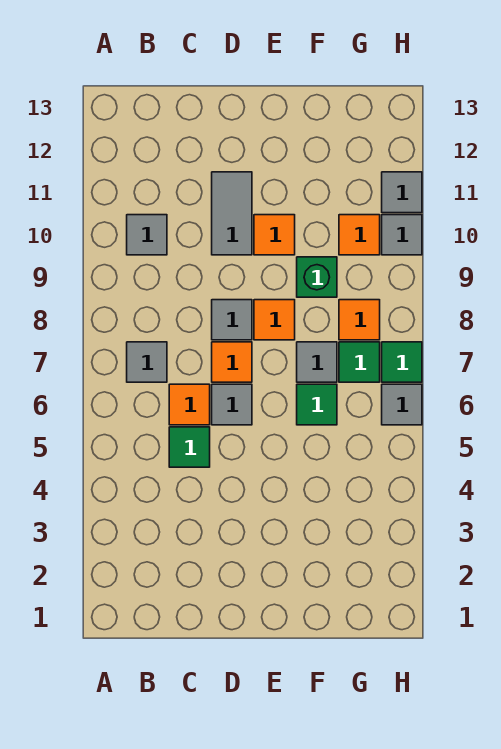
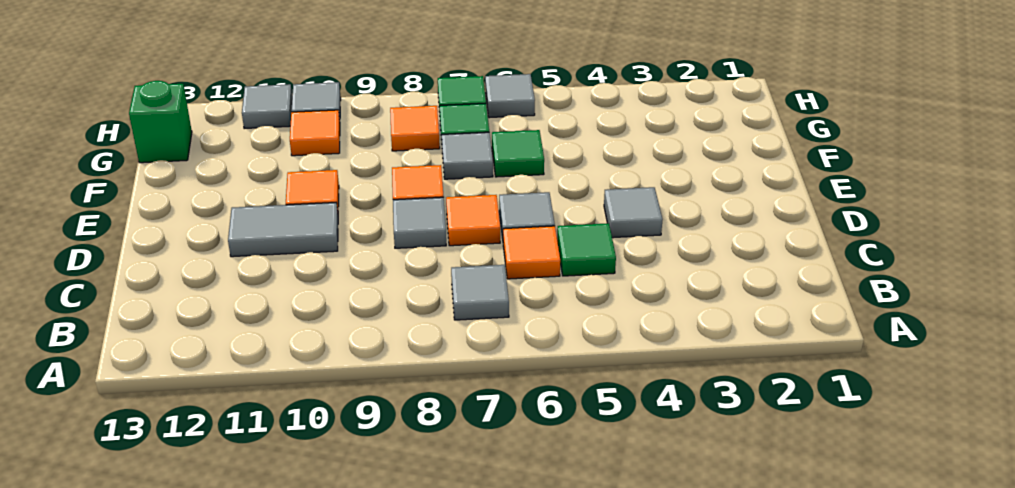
grey tile B10 level 1 -> grey tile D4 level 1
green brick F9 level 1 -> green brick G13 level 1

